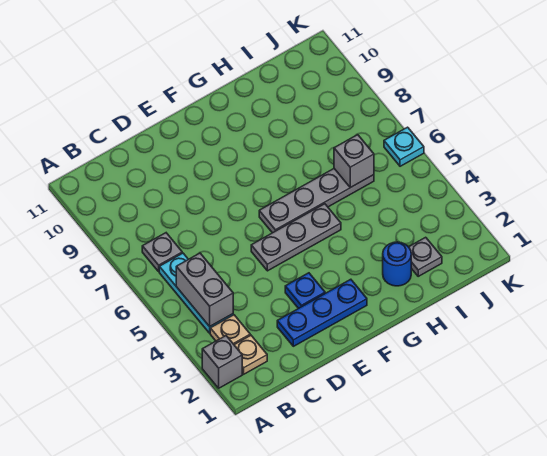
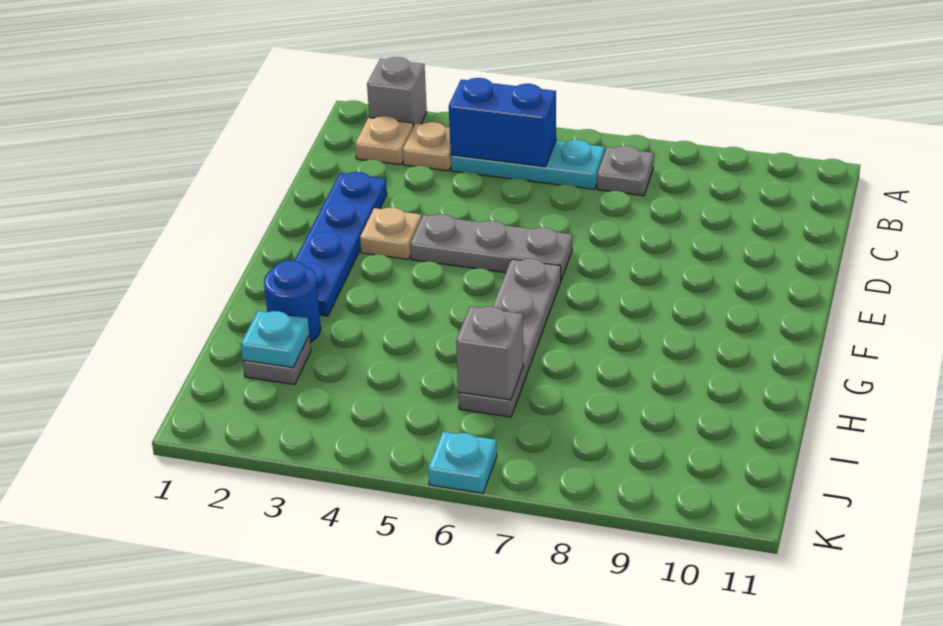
grey brick B4:B5 level 2 -> blue brick B4:B5 level 2
blue plate D2:F2 level 1 -> blue plate D2:G2 level 1
blue plate E3 level 1 -> tan plate E3 level 1
grey plate E5:G5 level 1 -> grey plate E4:E6 level 1
none -> cyan plate I2 level 2

